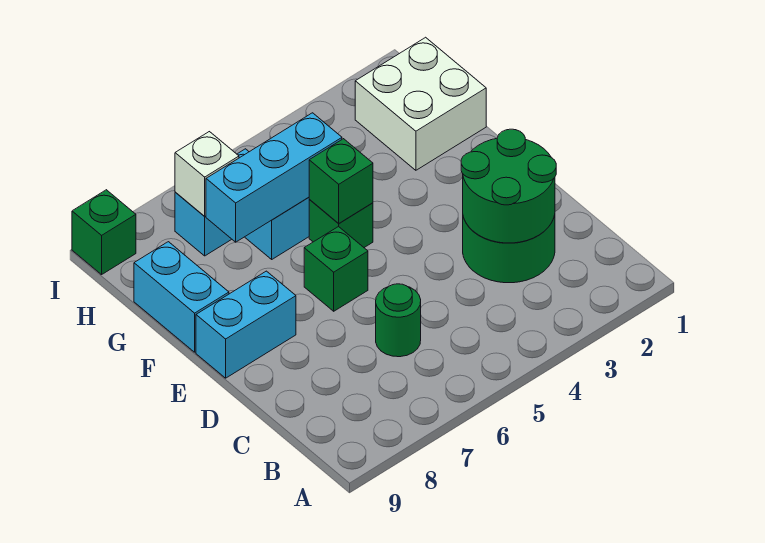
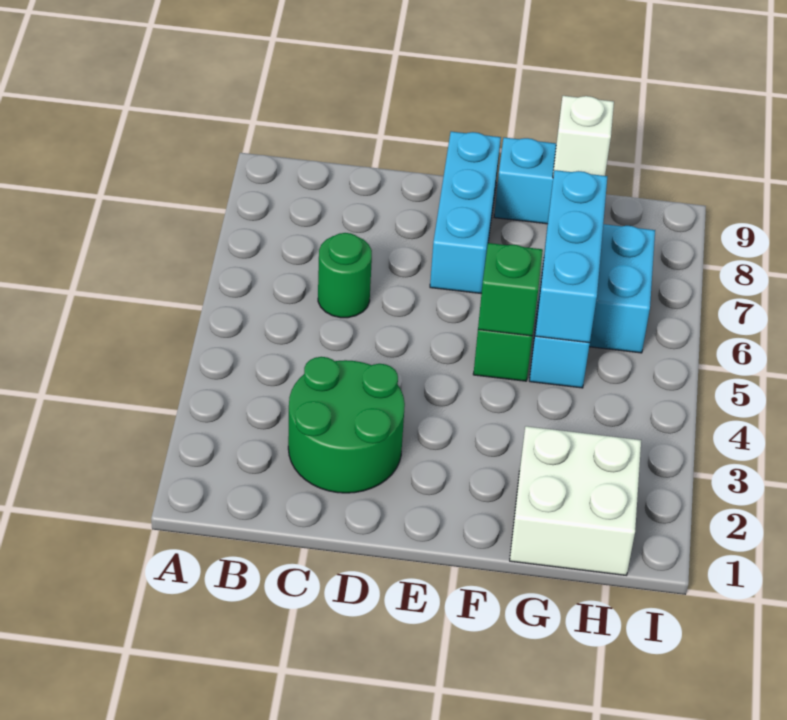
green round brick C2:D3 level 2 -> none
green brick E6 level 1 -> none
cyan brick E8:E9 level 1 -> cyan brick E7:E9 level 1
white brick H7 level 2 -> white brick G9 level 2
green brick I9 level 1 -> none

